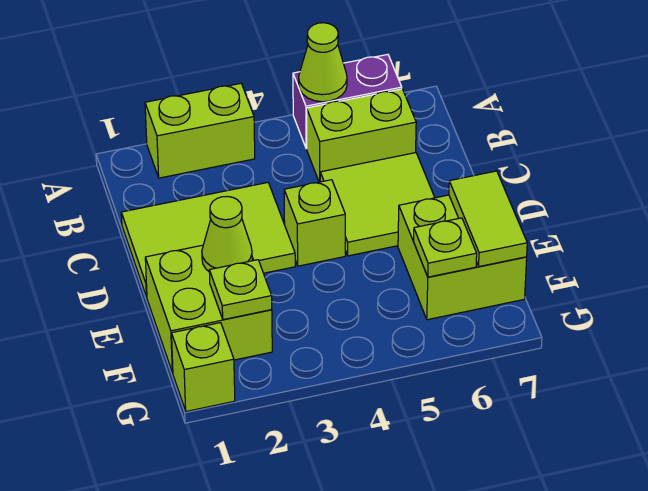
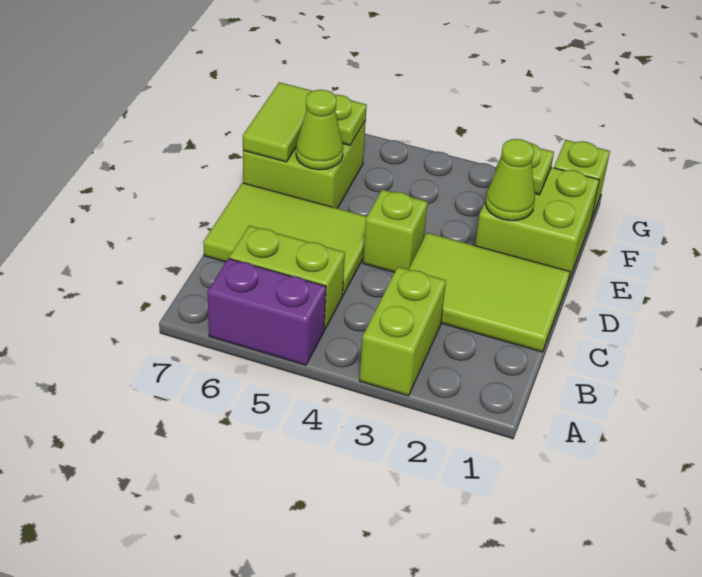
lime brick A2:A3 level 1 -> lime brick A3:B3 level 1
lime cone A5 level 2 -> lime cone E6 level 2
lime tile C5:D6 level 1 -> lime tile C5:D7 level 1

